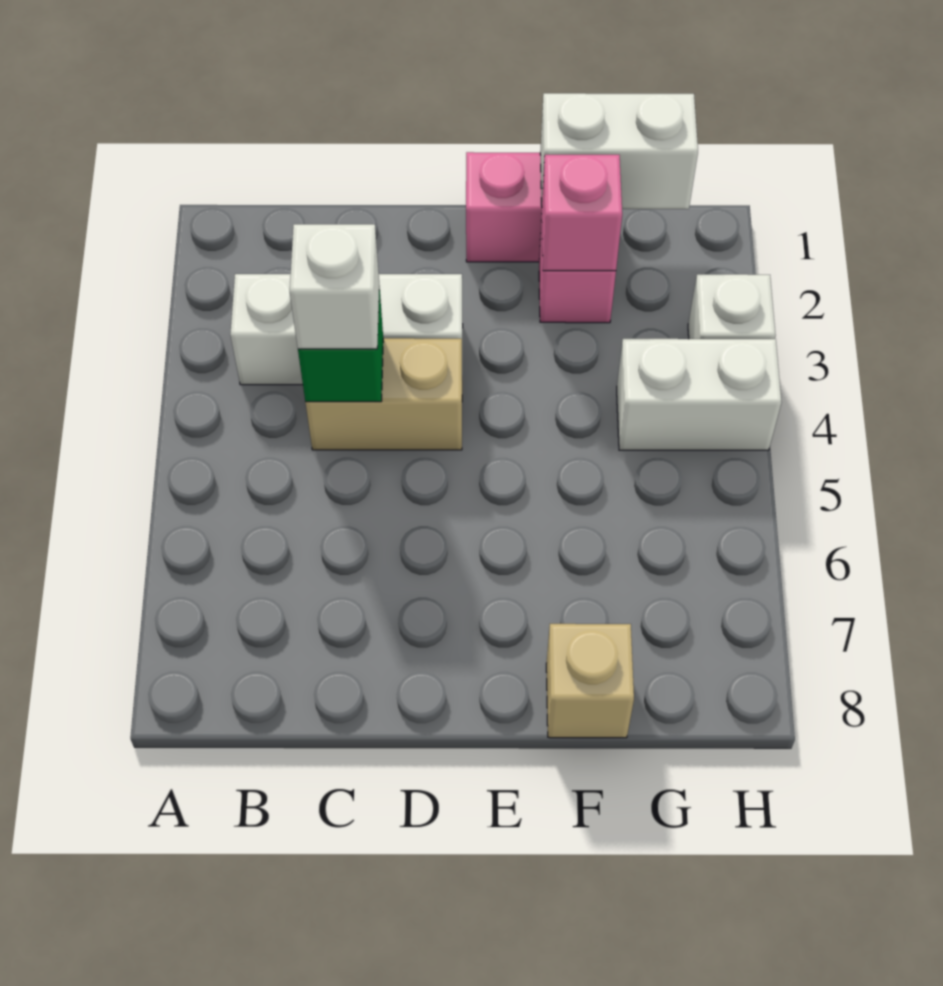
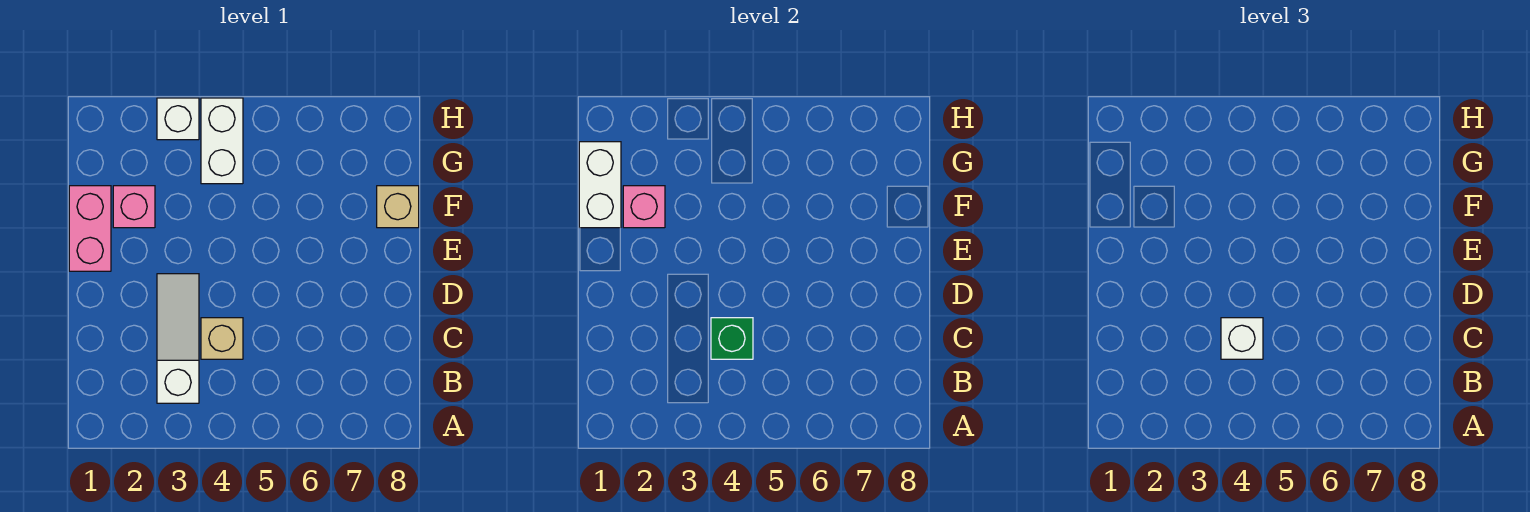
white brick B3:D3 level 1 -> white slope B3:D3 level 1 top B
tan brick C4:D4 level 1 -> tan brick C4 level 1

